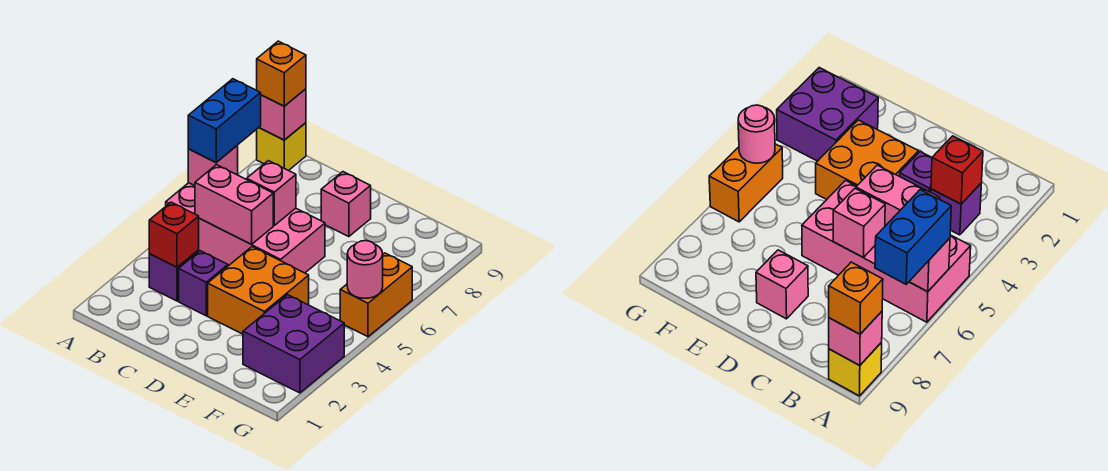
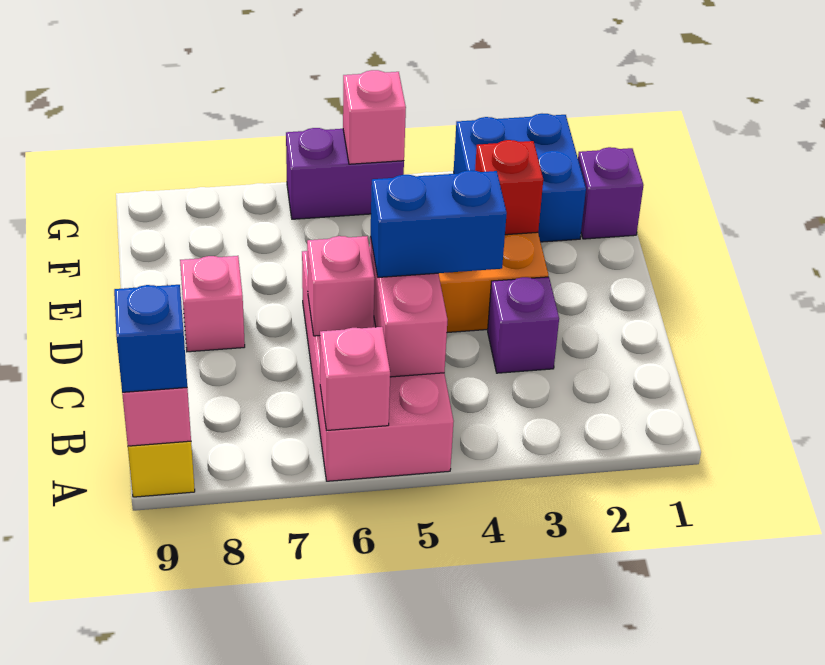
blue brick A6:A7 level 3 -> blue brick C4:C5 level 3
orange brick A9 level 3 -> blue brick A9 level 3
purple brick B3 level 1 -> purple brick F1 level 1
red brick B3 level 2 -> red brick E3 level 2
purple brick F2:G3 level 1 -> blue brick F2:G3 level 1
orange brick G5:G6 level 1 -> purple brick G5:G6 level 1
pink round brick G5 level 2 -> pink brick G5 level 2

